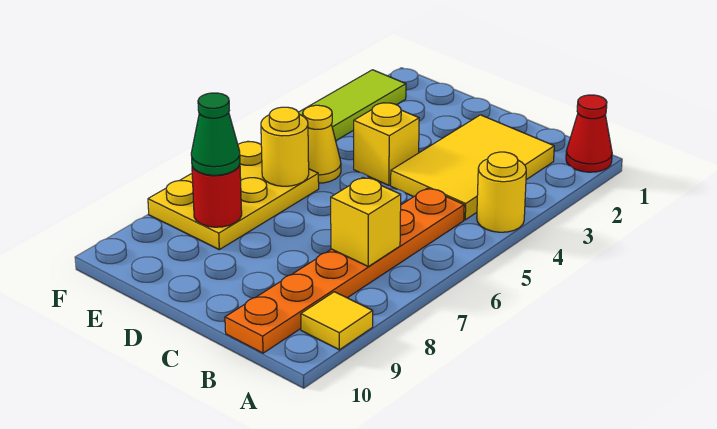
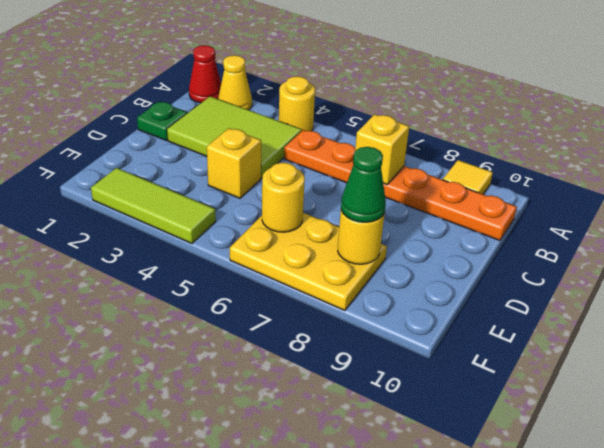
yellow tile B2:C4 level 1 -> lime tile B2:C4 level 1
none -> green plate C1 level 1
yellow cone E5 level 1 -> yellow cone A2 level 1
red round brick E8 level 2 -> yellow round brick E8 level 2

